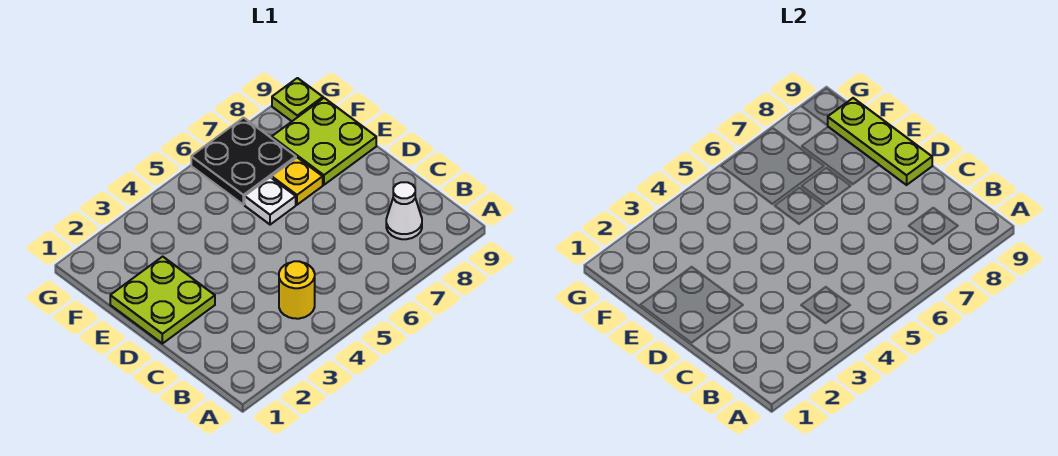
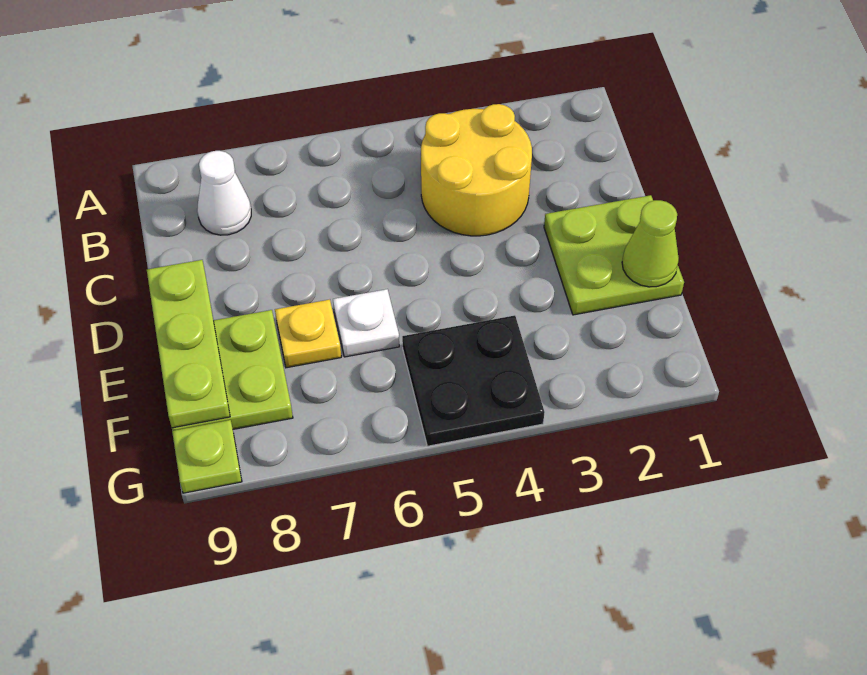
yellow round brick B4 level 1 -> yellow round brick B3:C4 level 1
none -> lime cone E1 level 2
black plate F6:G7 level 1 -> black plate F4:G5 level 1

